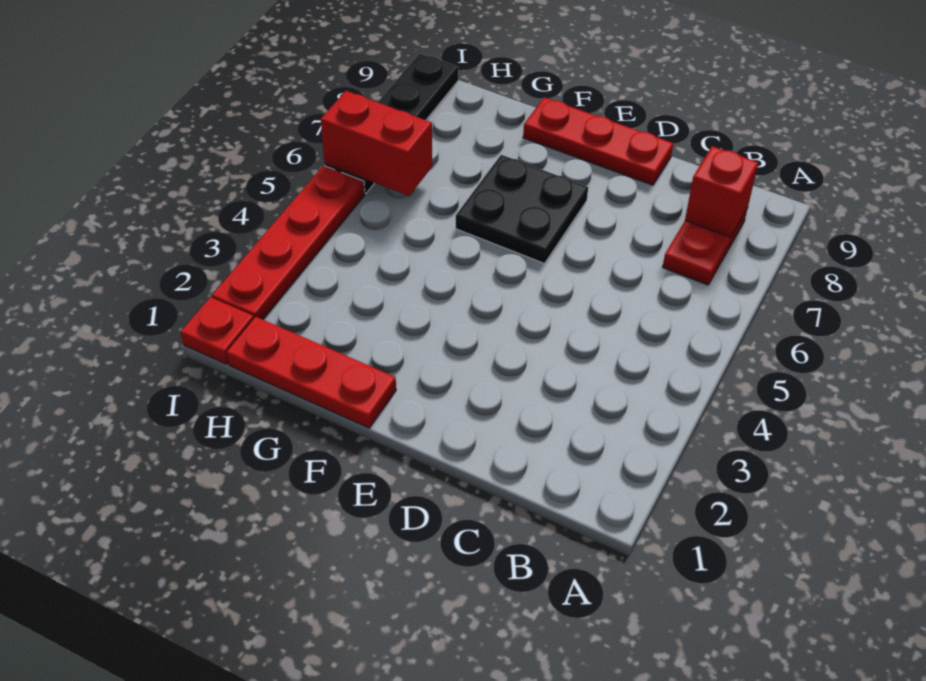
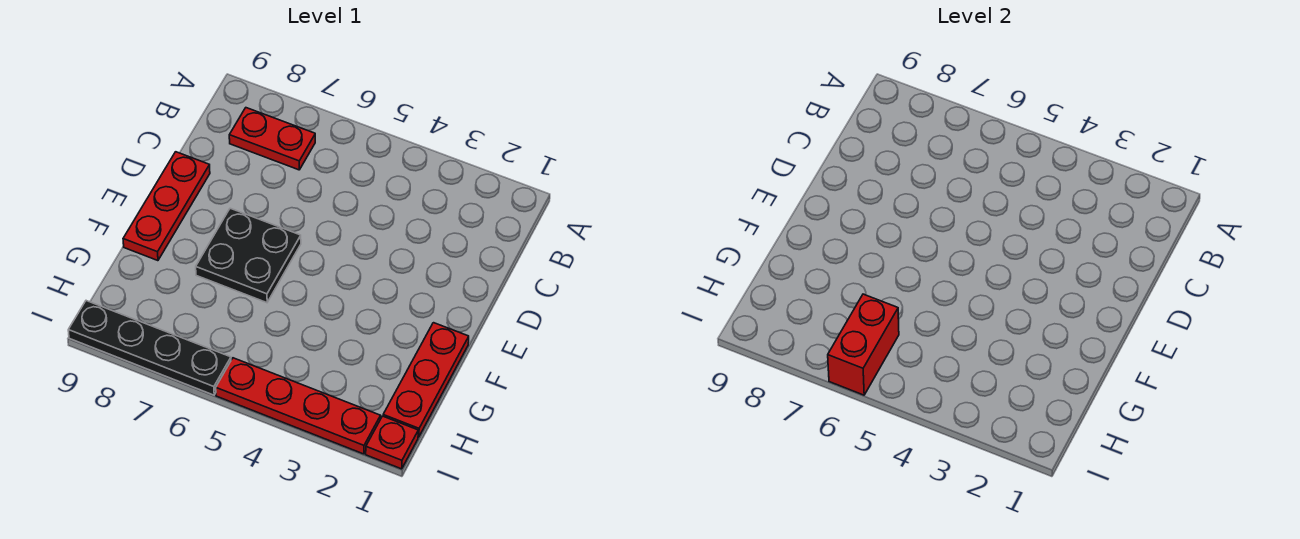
red brick B8 level 2 -> none

